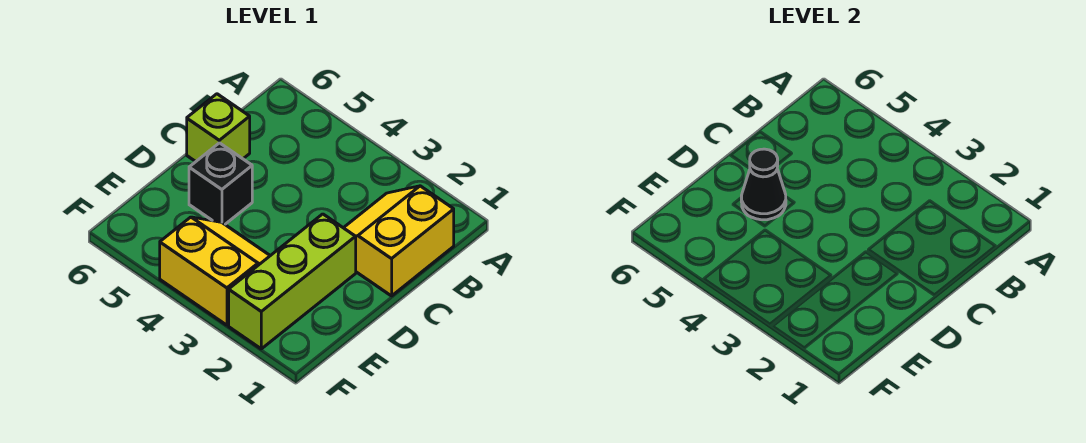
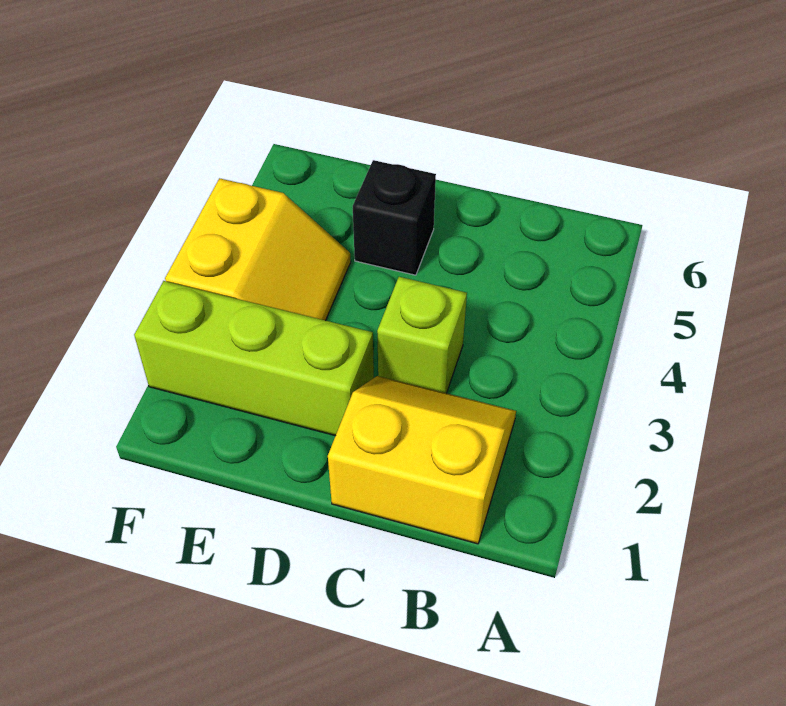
lime brick C6 level 1 -> lime brick C3 level 1
black cone D5 level 2 -> none

